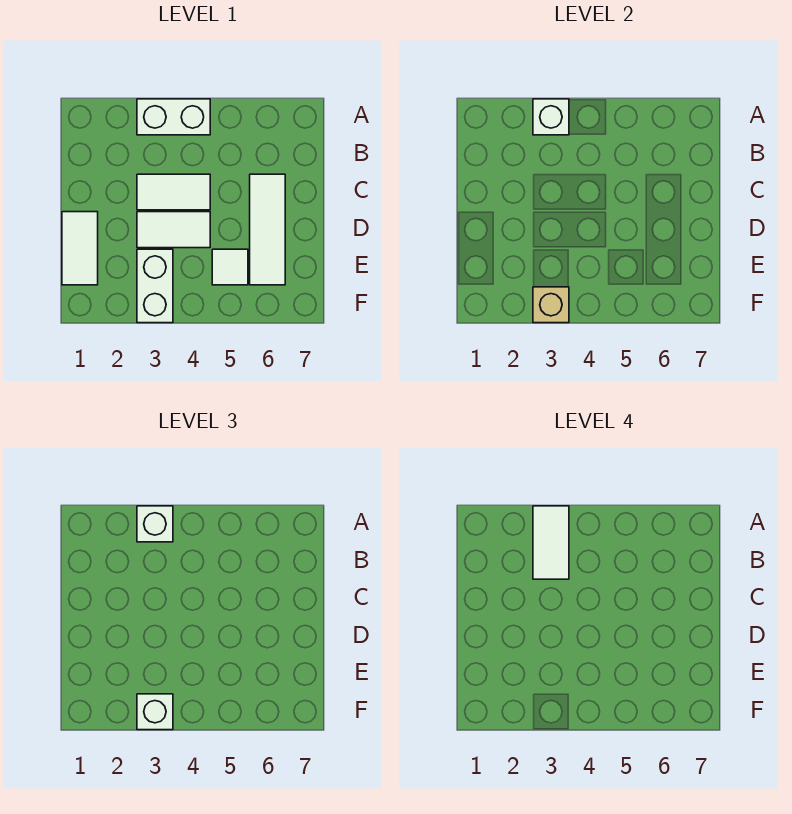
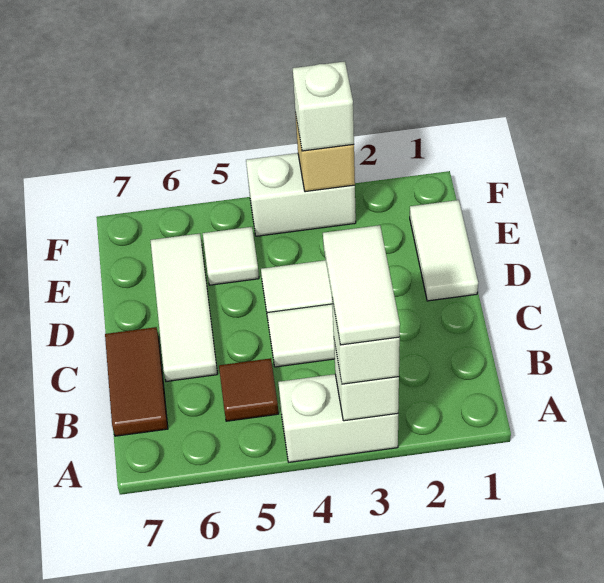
none -> brown tile B5 level 1
none -> brown tile B7:C7 level 1
white brick E3:F3 level 1 -> white brick F3:F4 level 1

